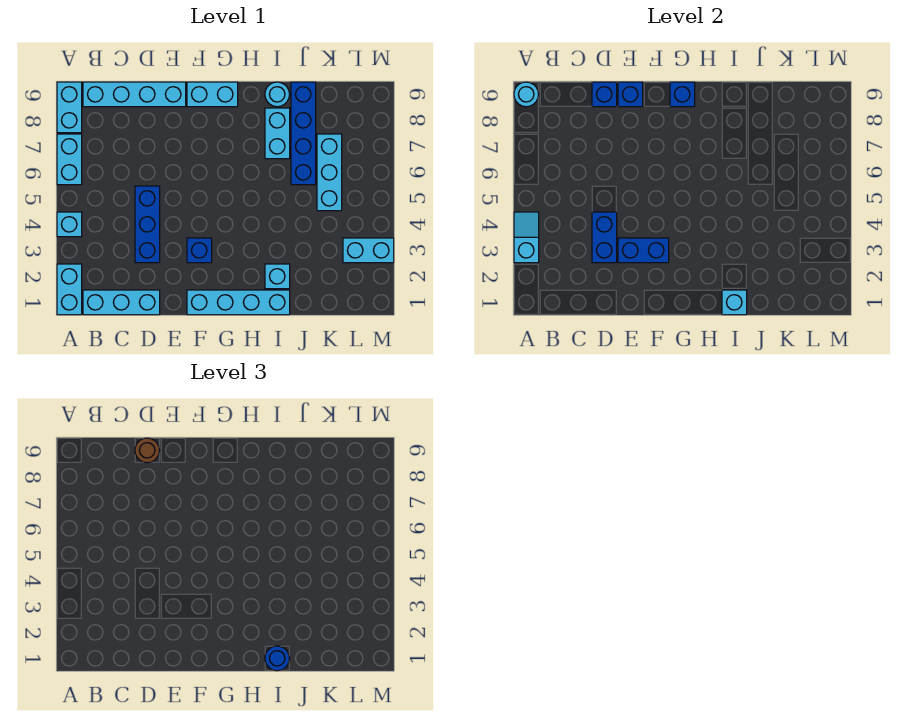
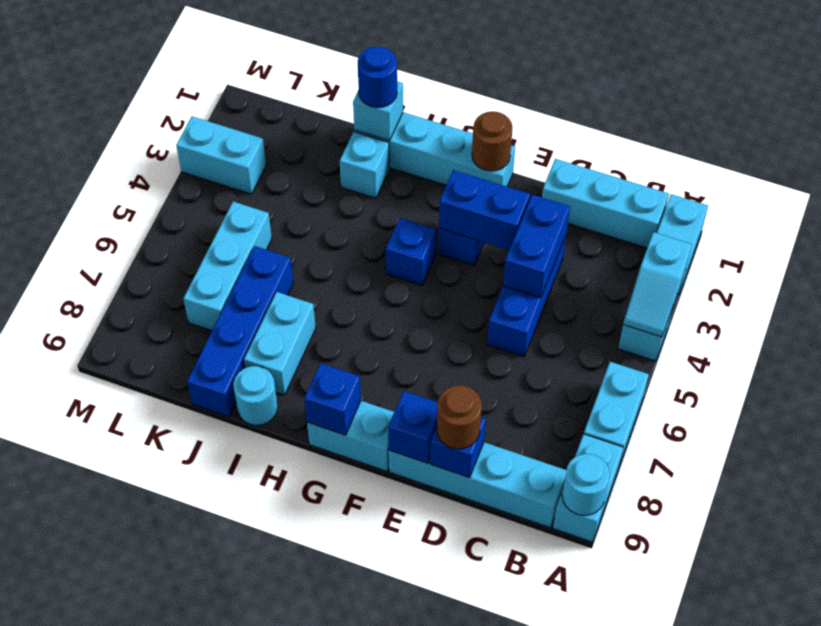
none -> brown round brick F1 level 2
none -> blue brick G4 level 1

